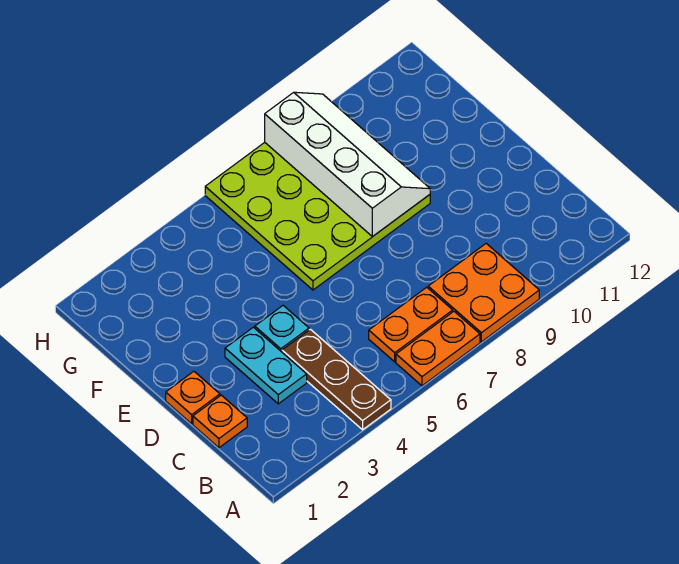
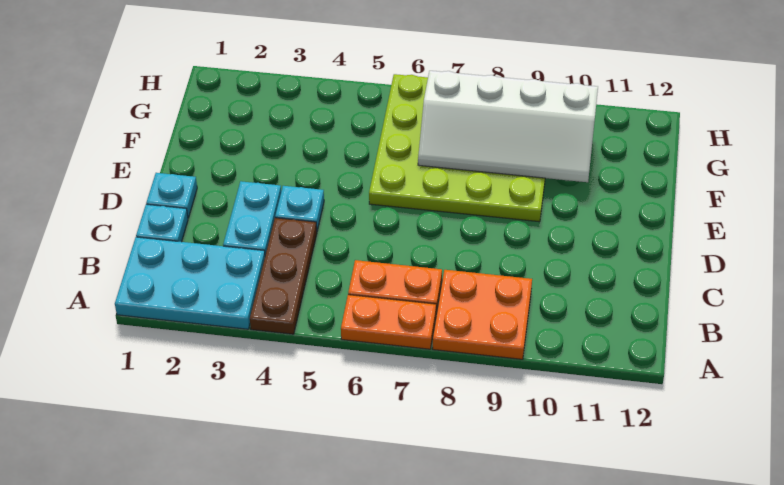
none -> cyan plate A1:B3 level 1
orange plate C1 level 1 -> cyan plate C1 level 1
orange plate D1 level 1 -> cyan plate D1 level 1
white slope E8:H9 level 2 top 8 -> white slope F7:G10 level 2 top G

